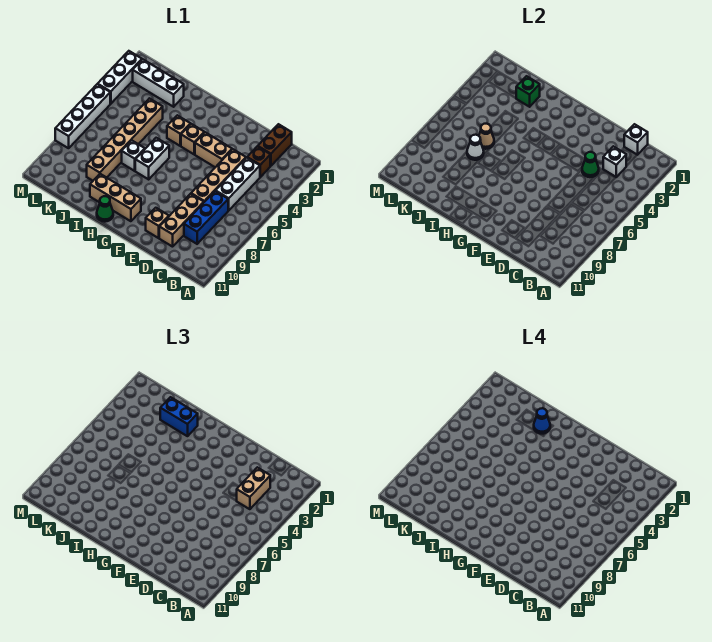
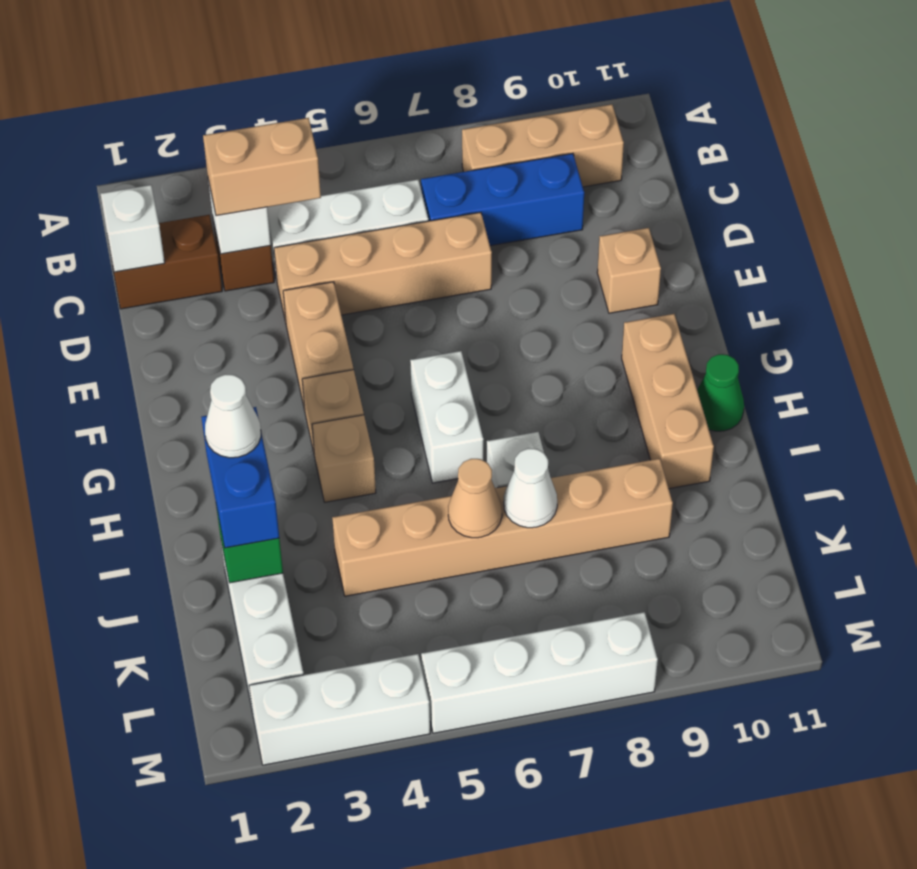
green cone D4 level 2 -> none
tan brick D8:D10 level 1 -> tan brick B8:B10 level 1
white brick H6:H7 level 1 -> white brick G6:H6 level 1
blue cone I2 level 4 -> white cone I2 level 4

